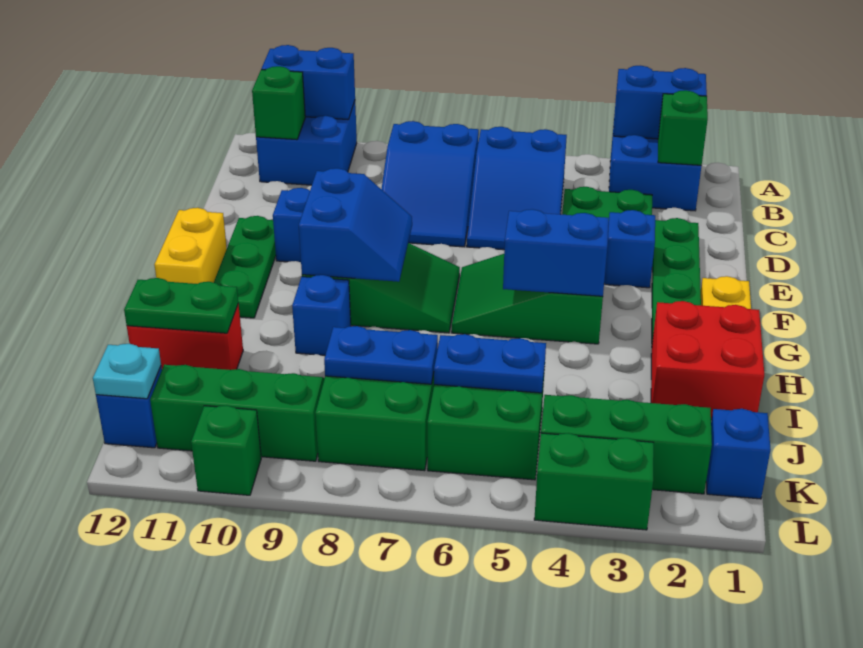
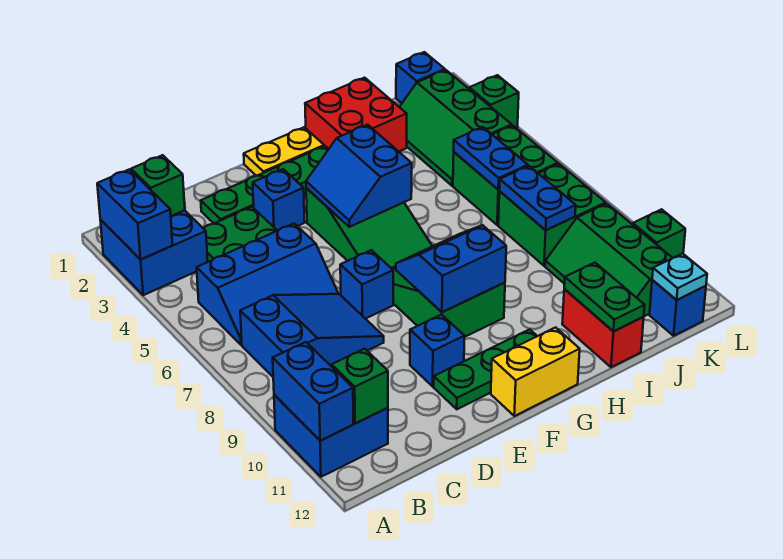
blue slope B5:D6 level 1 top B -> blue slope B5:D6 level 1 top 5
blue brick H9 level 1 -> blue brick E7 level 1
green brick L3:L4 level 1 -> green brick L3 level 1

